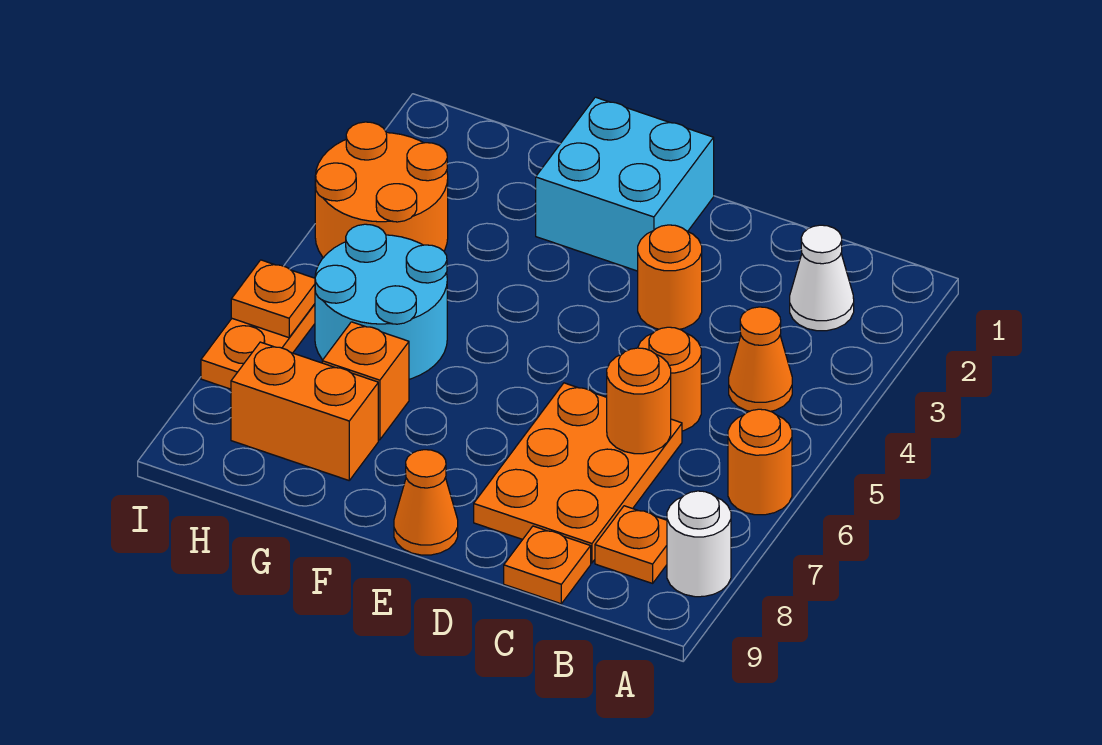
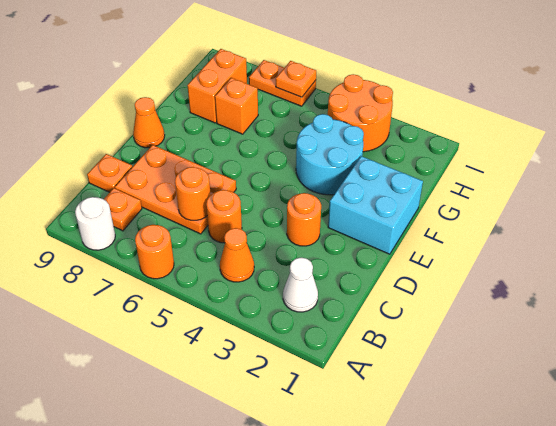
cyan round brick G5:H6 level 1 -> cyan round brick F3:G4 level 1

